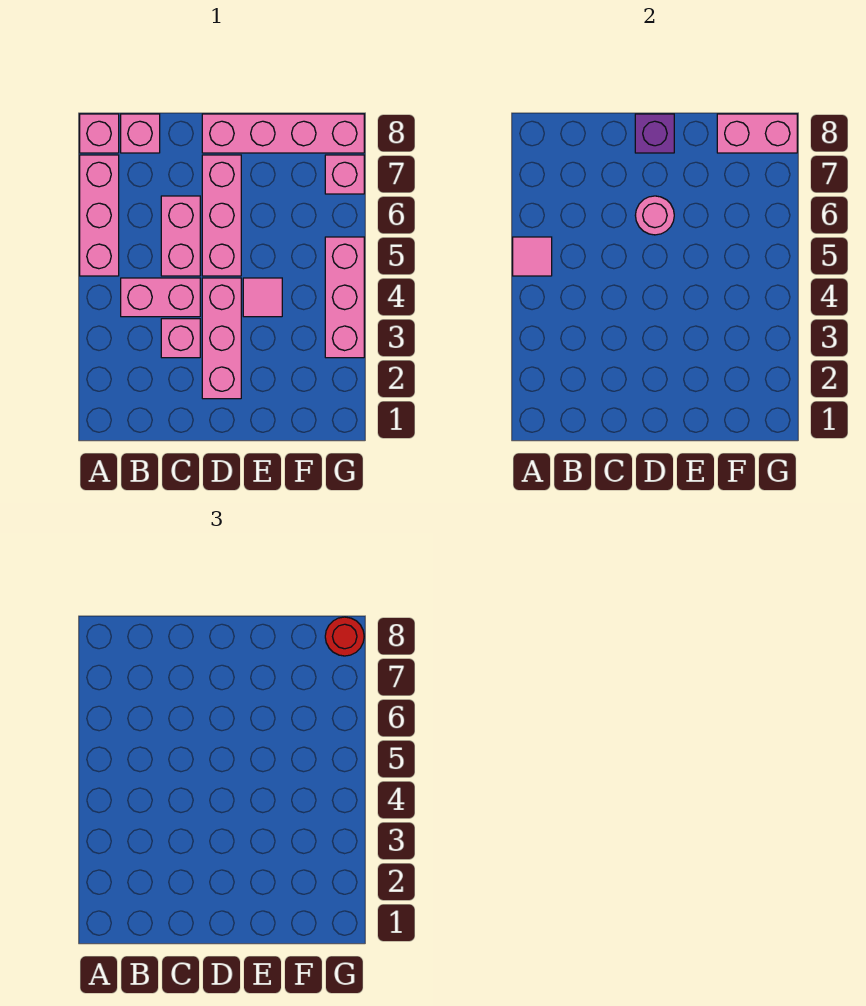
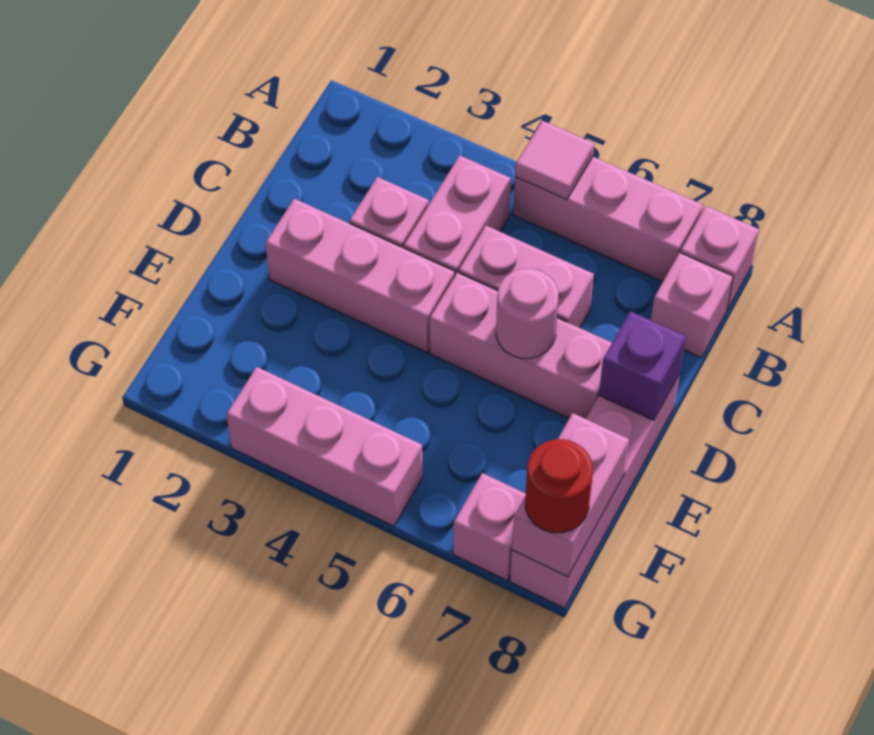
pink tile E4 level 1 -> none

